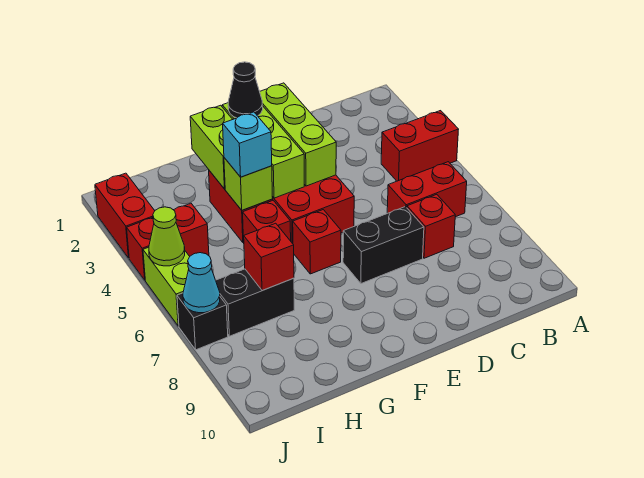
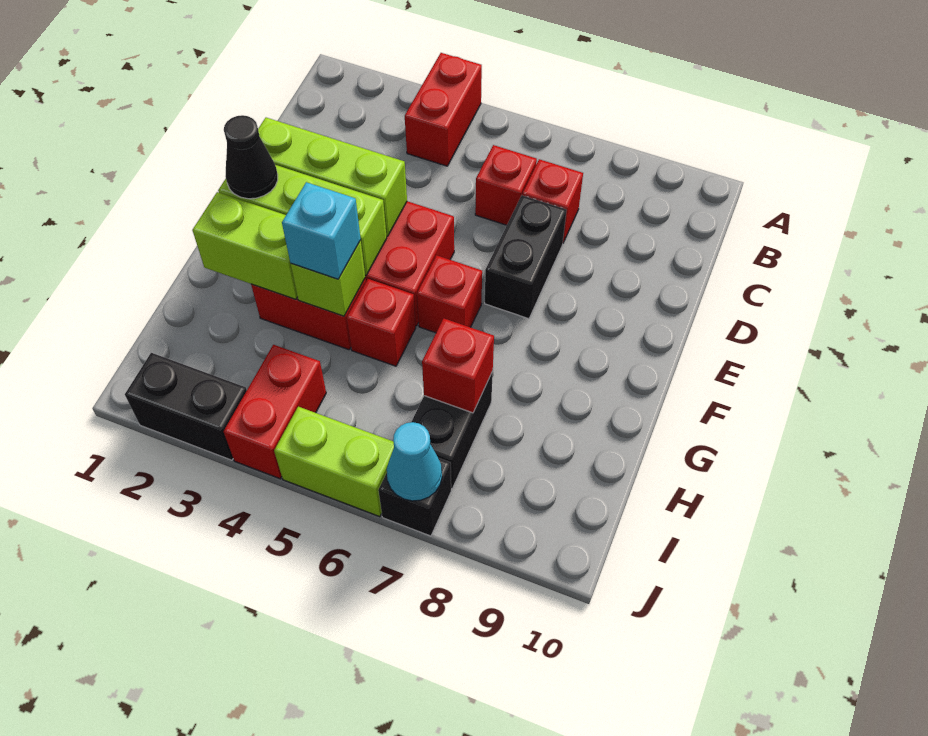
red brick B6:C6 level 1 -> red brick C6 level 1
red brick J2:J3 level 1 -> black brick J2:J3 level 1
lime cone J5 level 2 -> none

